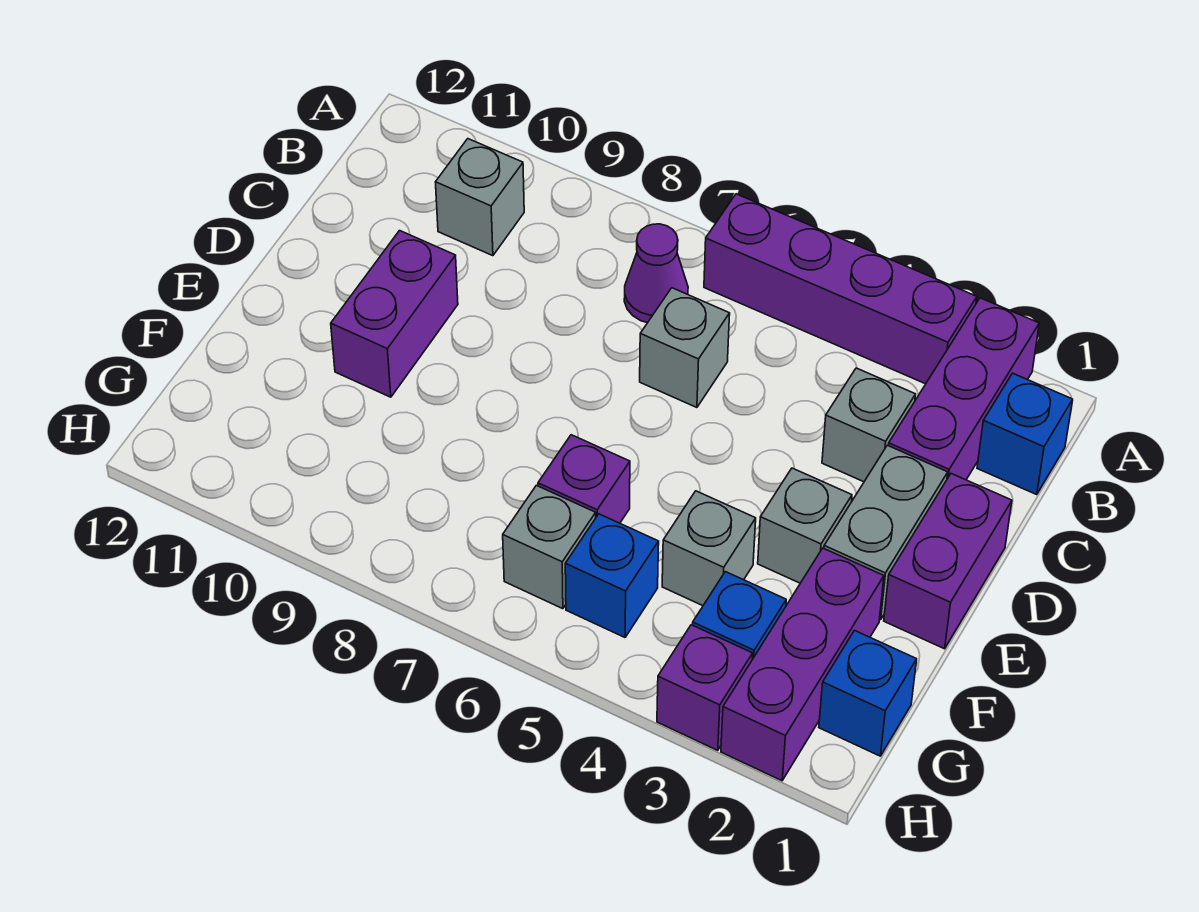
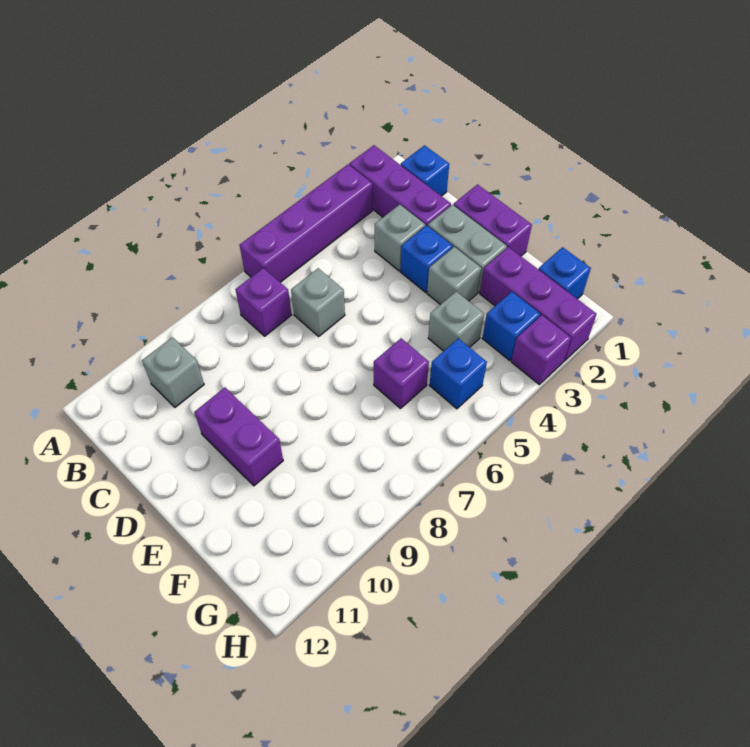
purple cone B7 level 1 -> purple brick B7 level 1
none -> blue brick D3 level 1
grey brick G6 level 1 -> none

